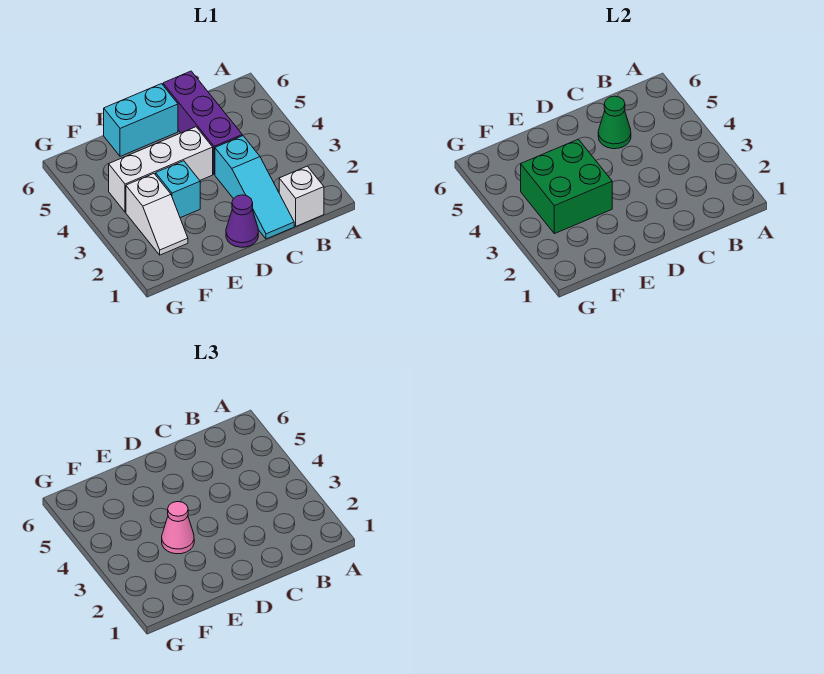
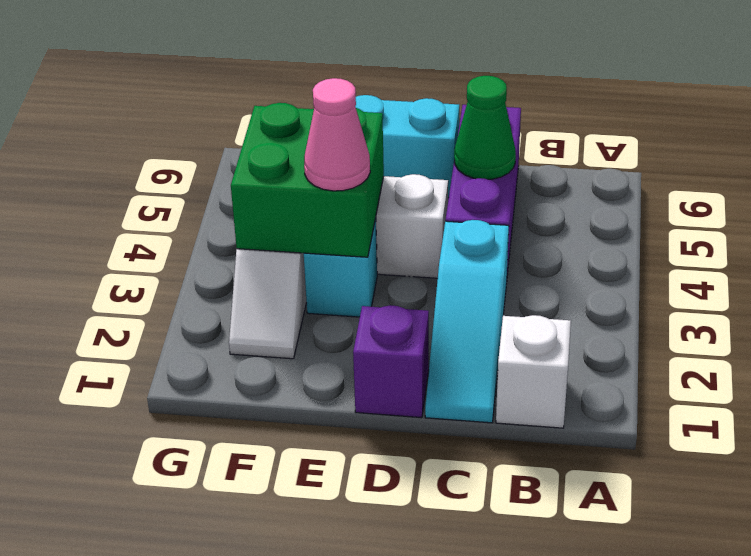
purple cone D1 level 1 -> purple brick D1 level 1

